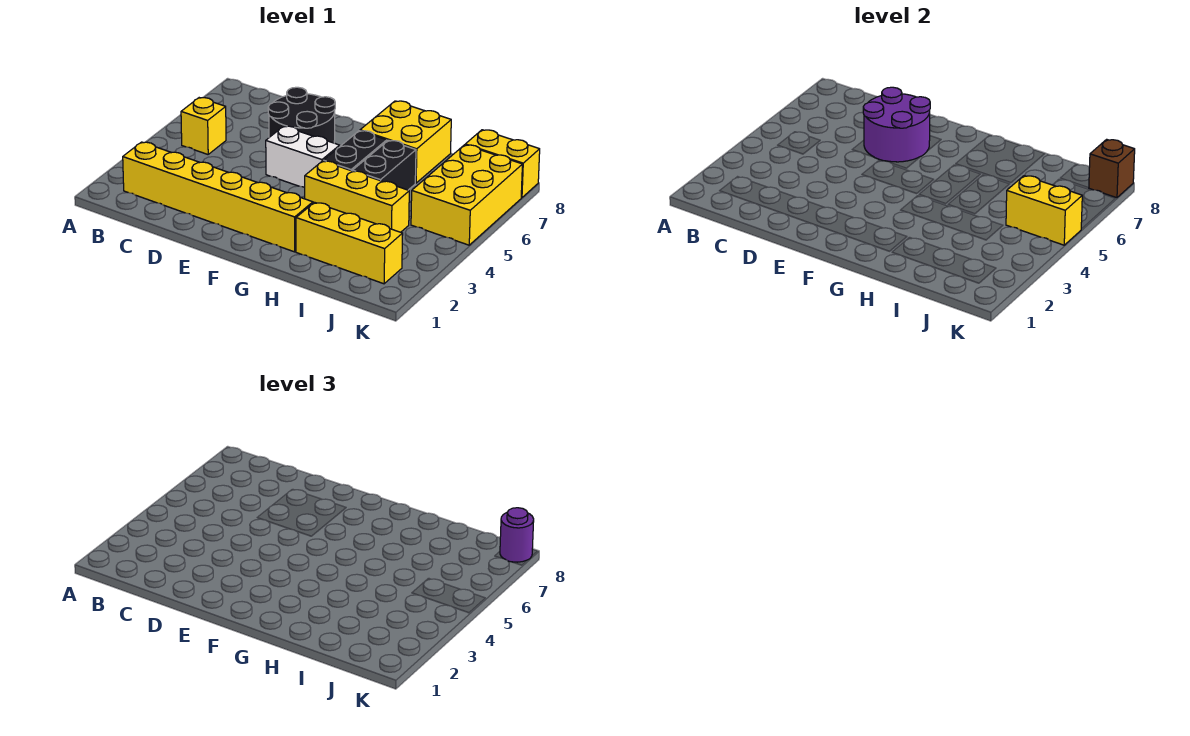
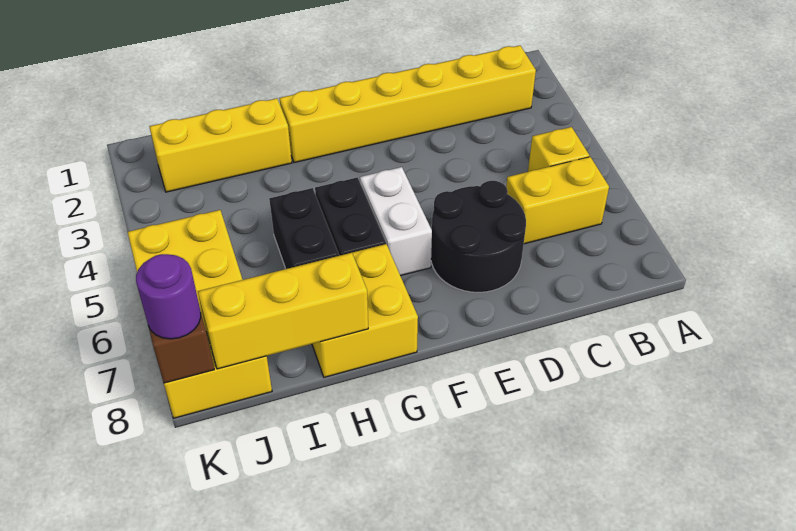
purple round brick D6:E7 level 2 -> none
white brick E5:F5 level 1 -> white brick F5:F6 level 1
yellow brick G4:I4 level 1 -> yellow brick H8:J8 level 2
yellow brick J5:K5 level 2 -> yellow brick B6:C6 level 1

